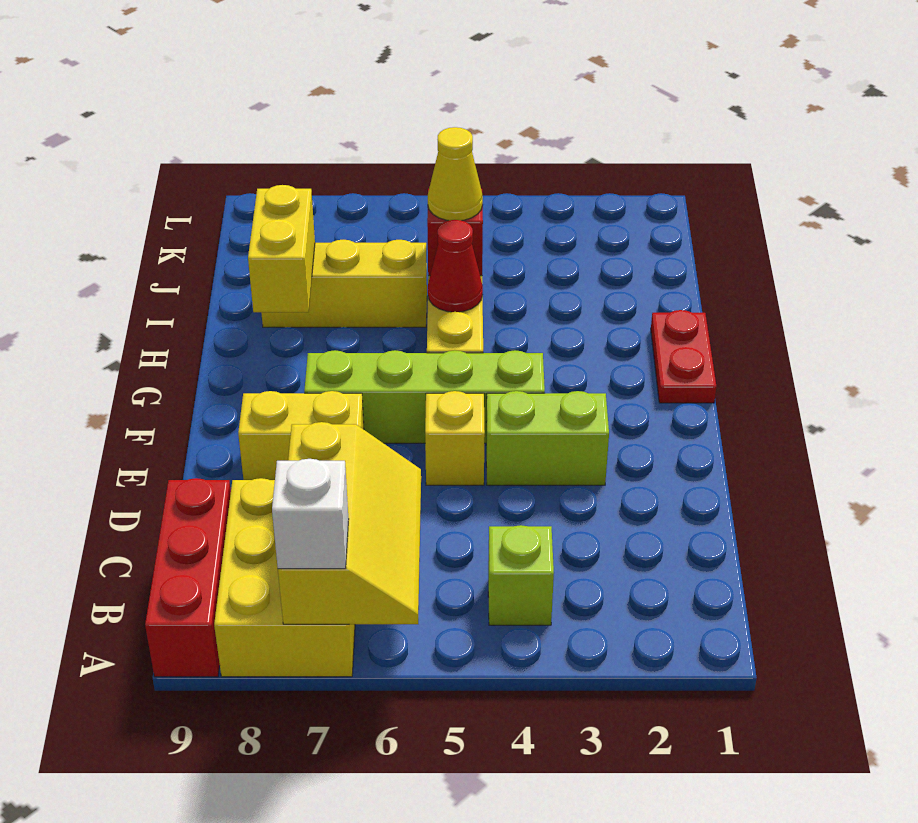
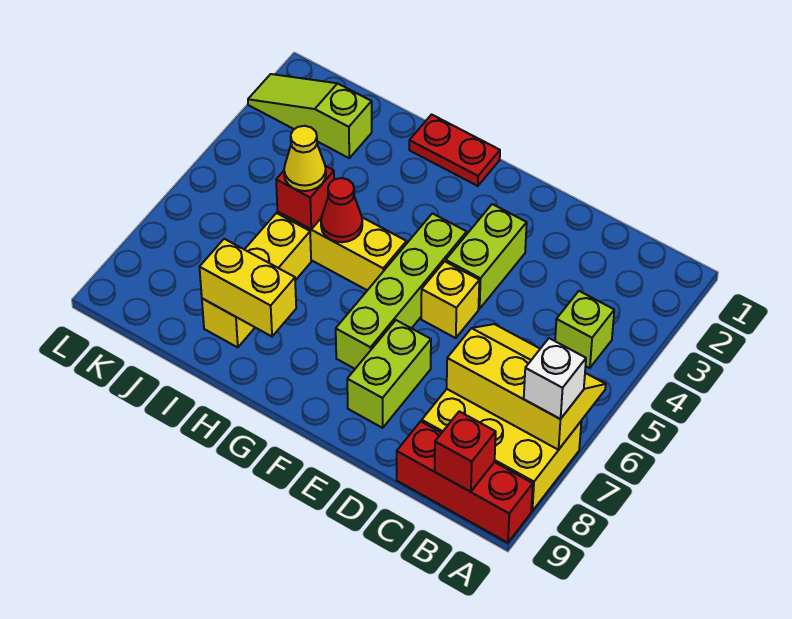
none -> red brick B9 level 2
yellow brick E7:E8 level 1 -> lime brick E7:E8 level 1
none -> lime slope J2:L2 level 1 top J

